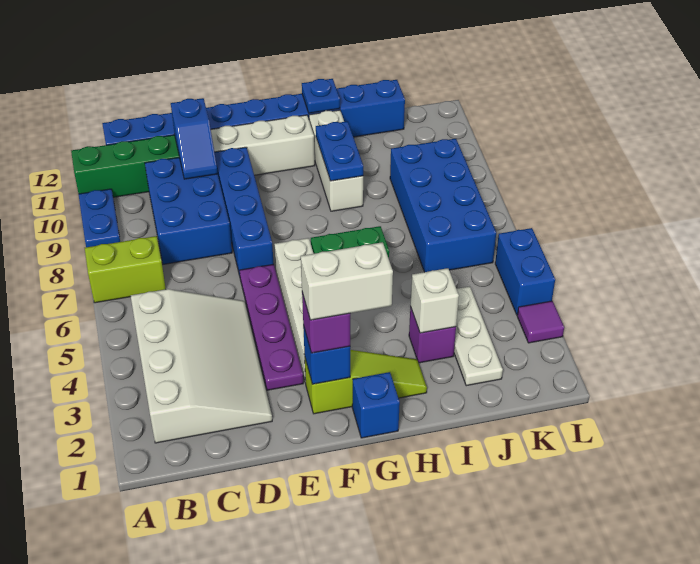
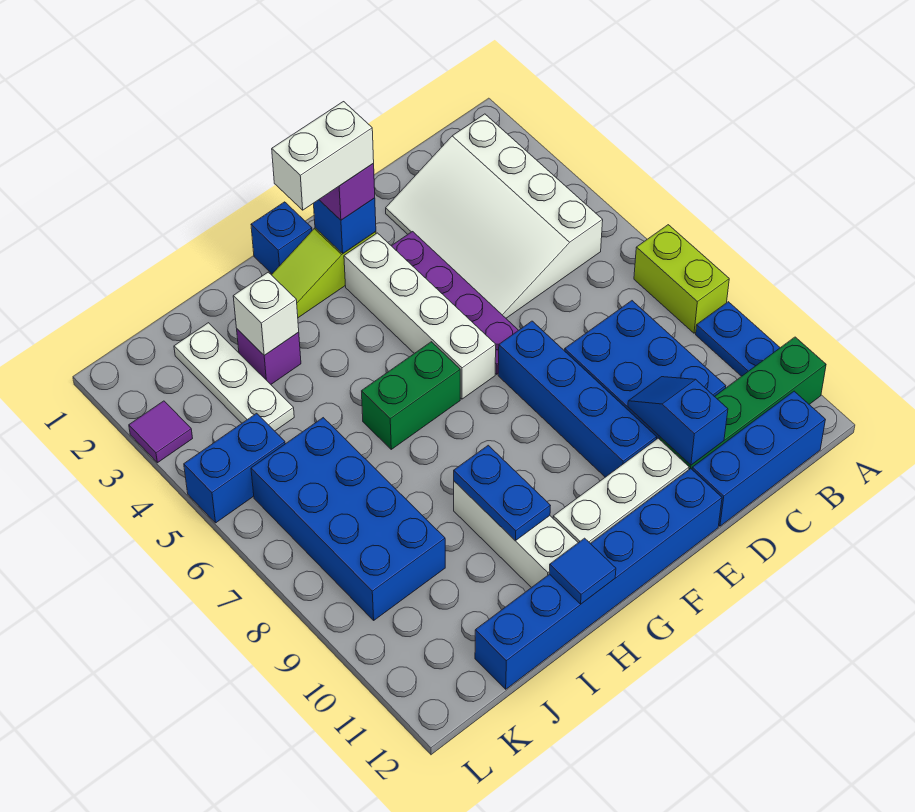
lime brick A7:B7 level 1 -> lime brick A7:A8 level 1
blue plate H12 level 2 -> blue tile H12 level 2
blue brick L4:L5 level 1 -> blue brick K5:L5 level 1

